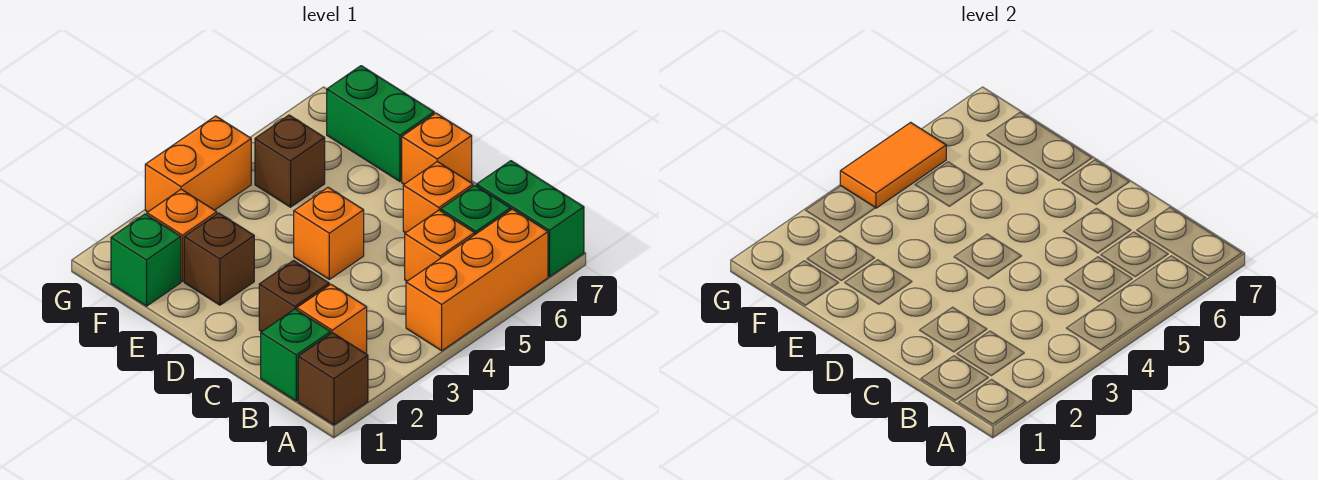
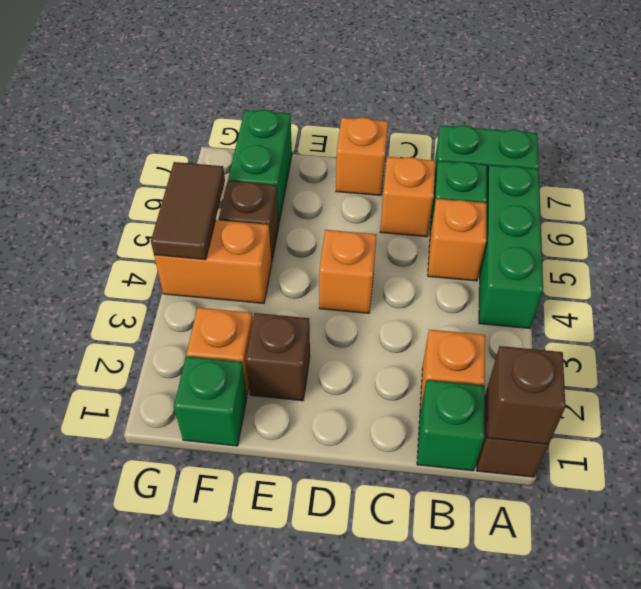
orange brick A4:A6 level 1 -> green brick A4:A6 level 1
brown brick C2 level 1 -> brown brick A1 level 2
green brick E7:F7 level 1 -> green brick F6:F7 level 1
orange brick G3:G4 level 1 -> orange brick F4:G4 level 1
orange tile G4:G5 level 2 -> brown tile G4:G5 level 2

